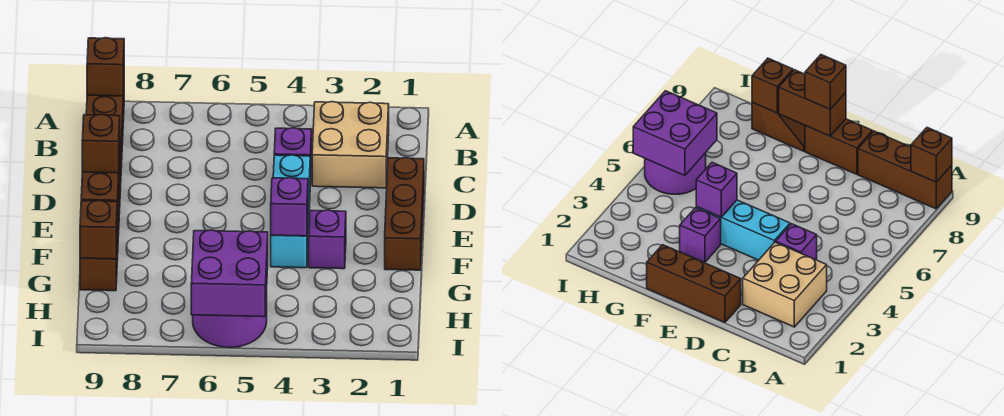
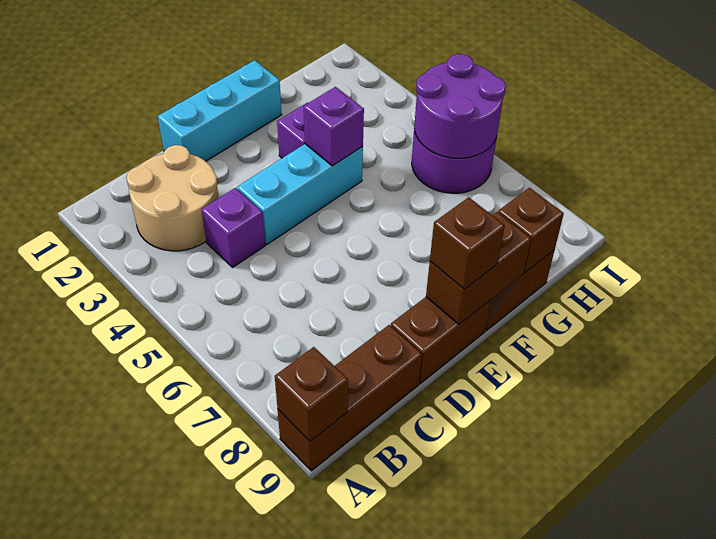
tan brick B2:C3 level 1 -> tan round brick B2:C3 level 1
brown brick D1:F1 level 1 -> cyan brick D1:F1 level 1
purple brick H5:I6 level 2 -> purple round brick H5:I6 level 2

